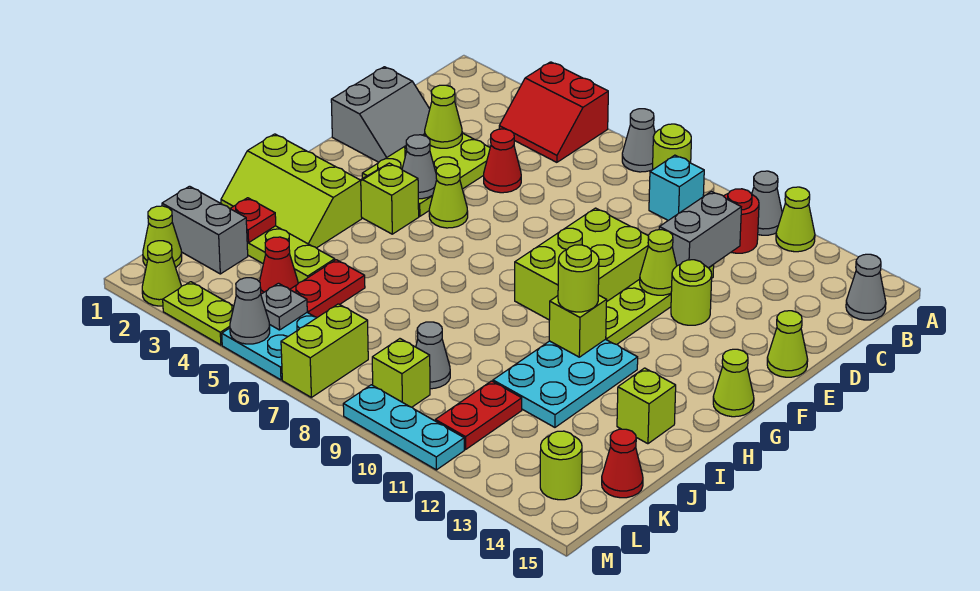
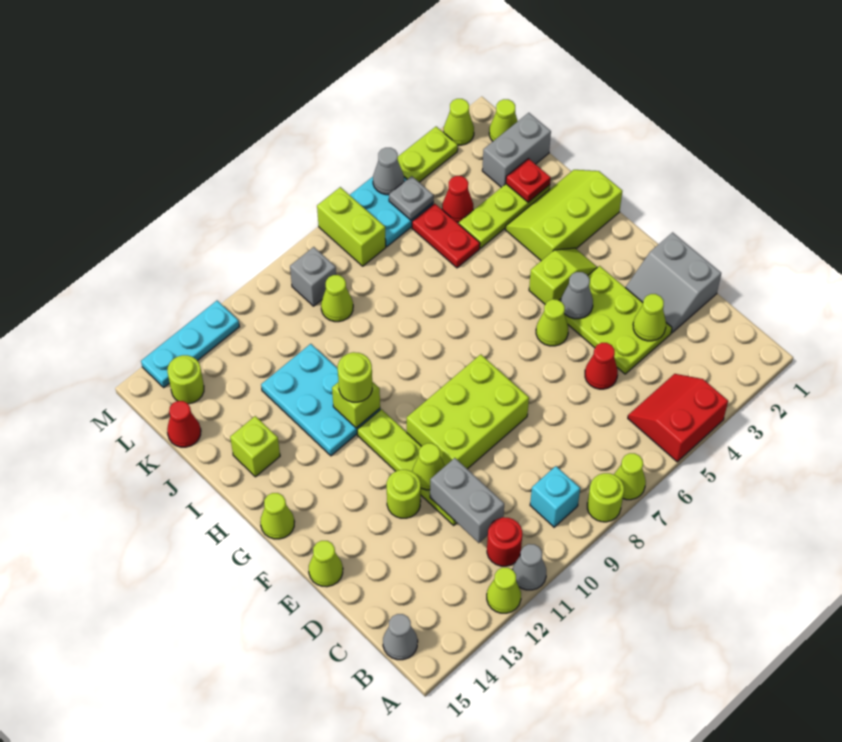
grey cone A7 level 1 -> lime cone A7 level 1
lime brick E9:G10 level 1 -> lime brick E8:F10 level 1
grey cone K9 level 1 -> lime cone K9 level 1
red plate K11:L11 level 1 -> none
lime brick L9 level 1 -> grey brick L9 level 1
cyan plate M9:M11 level 1 -> cyan plate M12:M14 level 1

